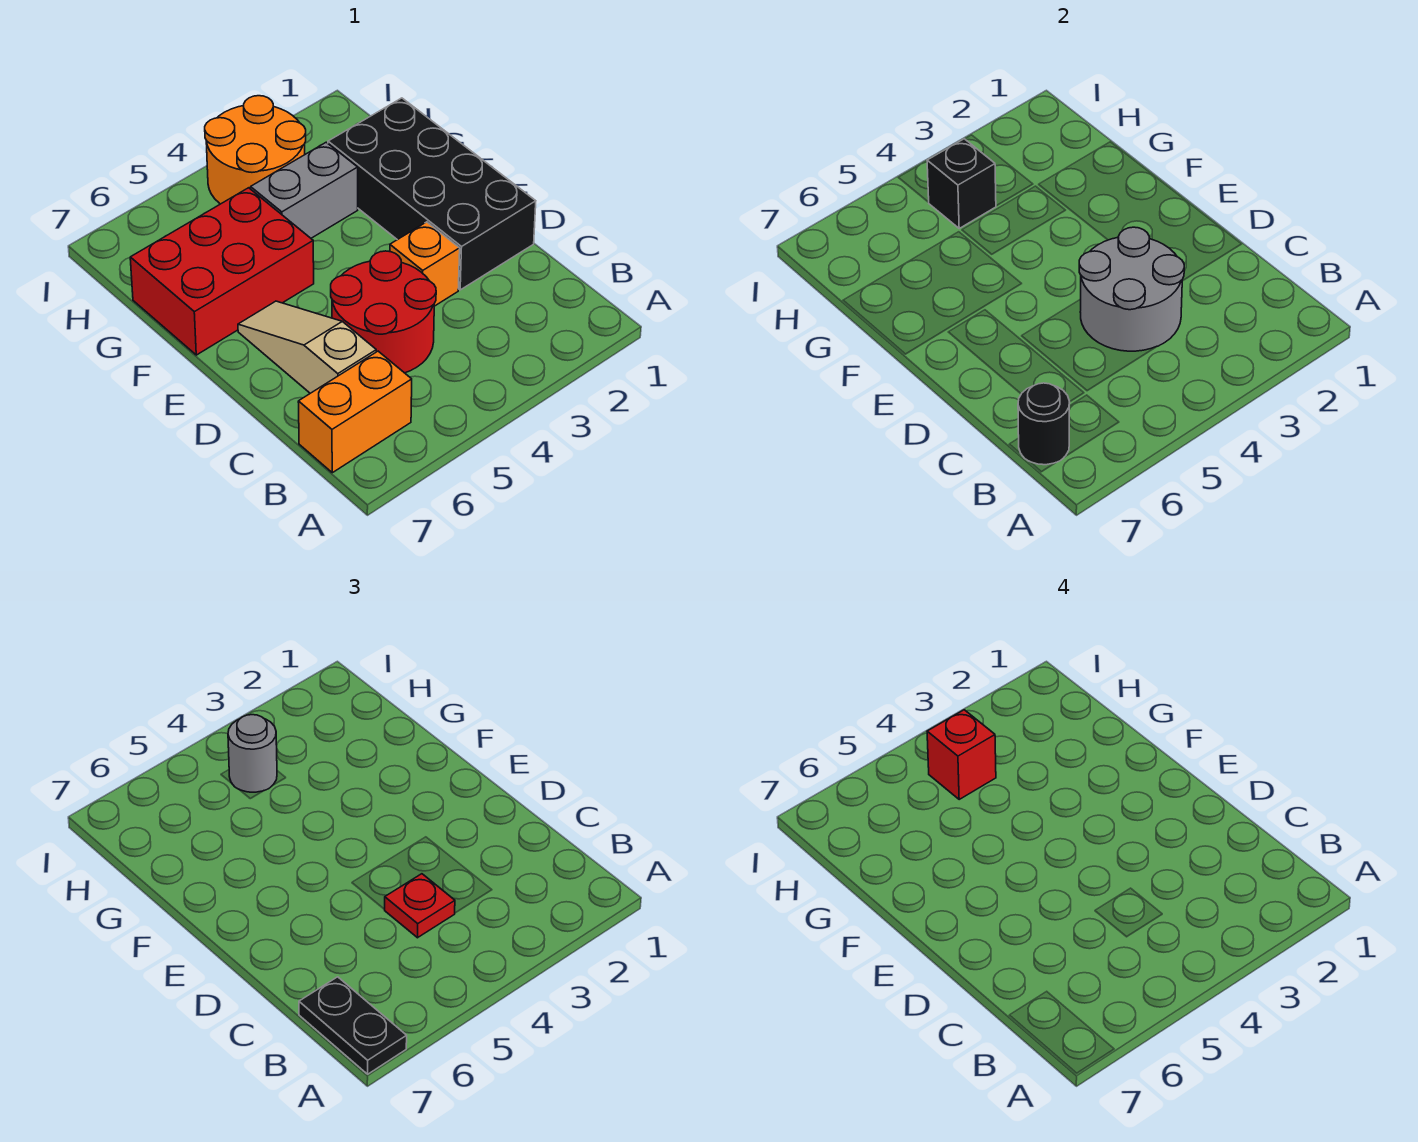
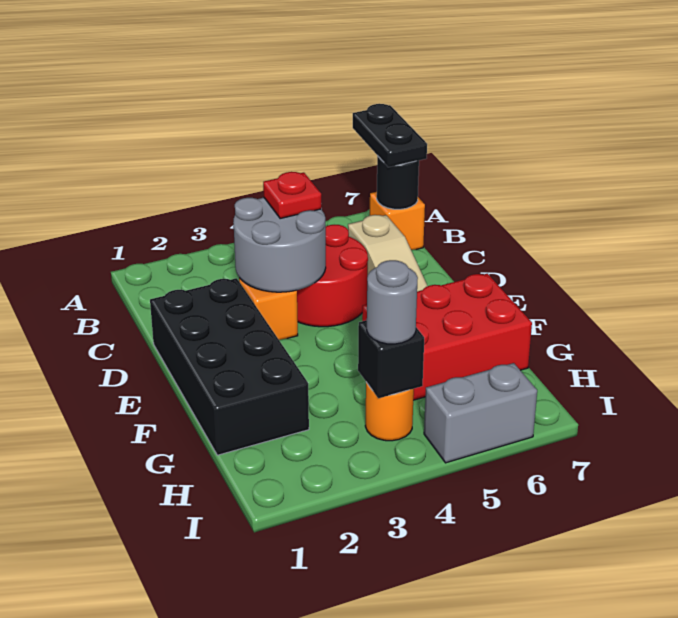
orange brick B6:B7 level 1 -> orange brick B7 level 1
grey brick G3:G4 level 1 -> grey brick I5:I6 level 1
orange round brick H3:I4 level 1 -> orange round brick H4 level 1
red brick H4 level 4 -> none

